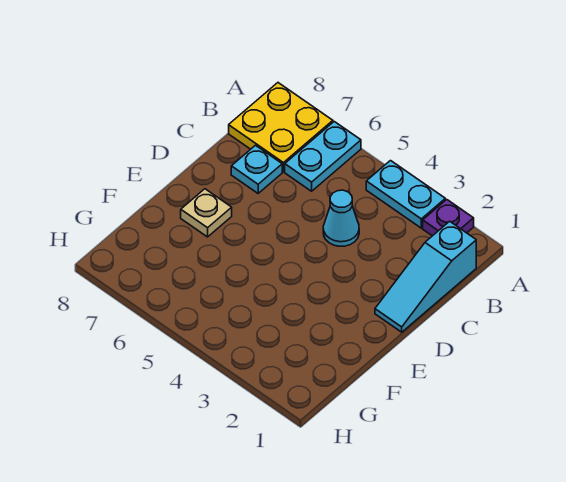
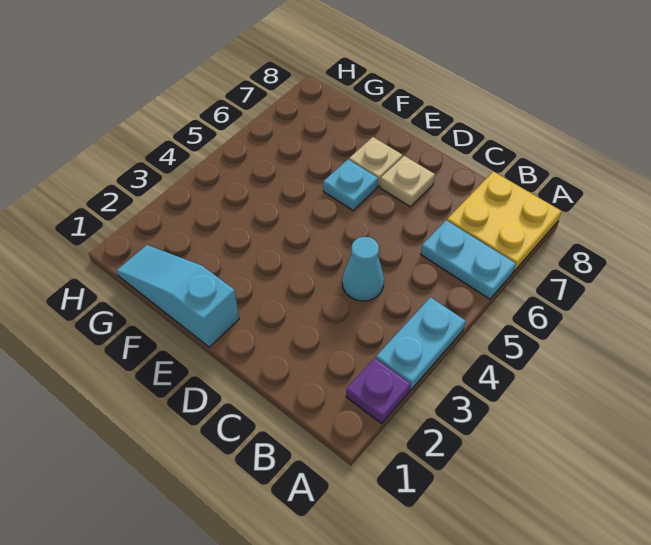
cyan slope B1:D1 level 1 top B -> cyan slope E1:G1 level 1 top E
cyan plate C7 level 1 -> cyan plate E6 level 1
none -> tan plate D7 level 1

